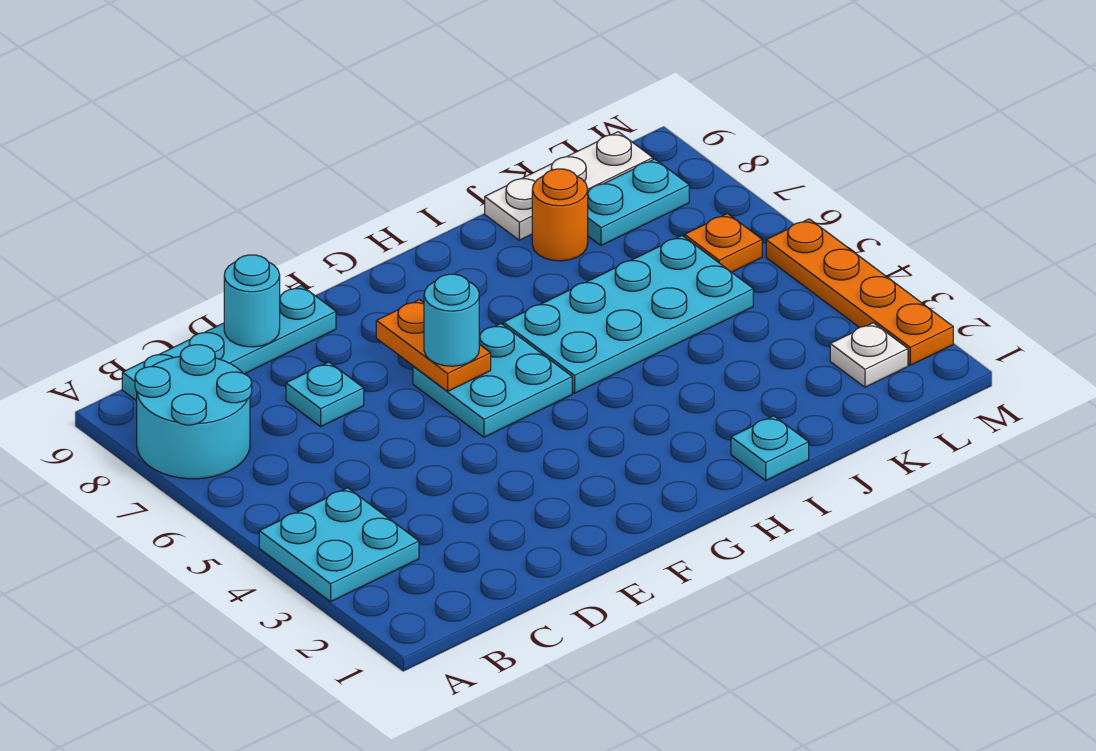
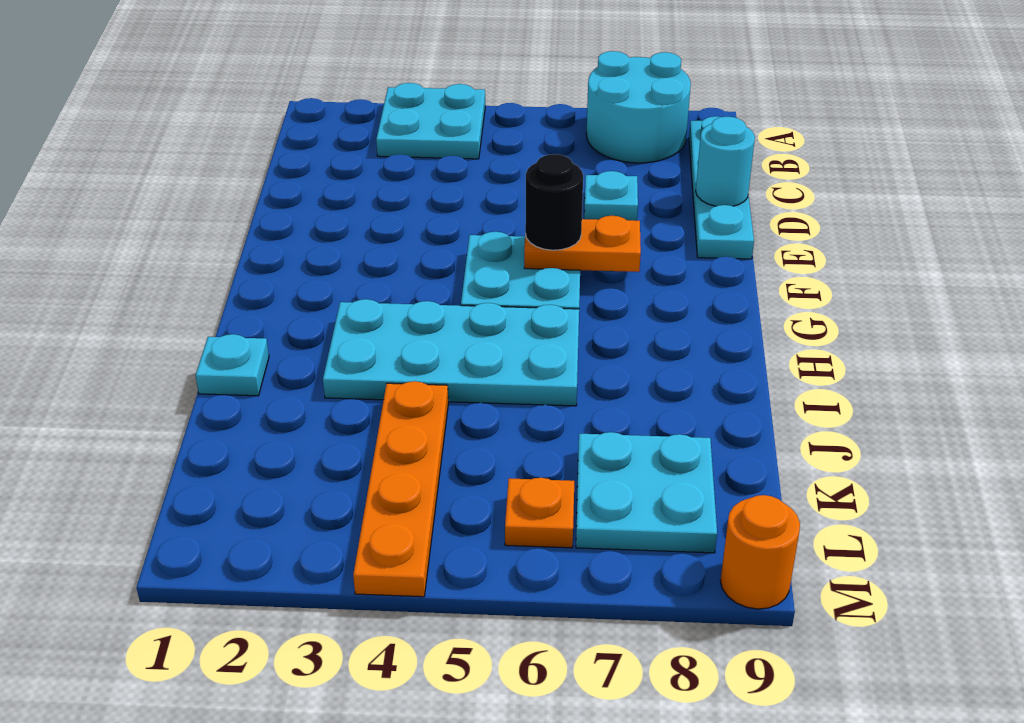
cyan round brick F6 level 3 -> black round brick F6 level 3
cyan plate H5:K6 level 1 -> cyan plate H3:I6 level 1
orange round brick J8 level 1 -> orange round brick M9 level 1
white plate J9:L9 level 1 -> none
cyan plate K8:L8 level 1 -> cyan plate K7:L8 level 1
white plate L2 level 1 -> none
orange plate M2:M5 level 1 -> orange plate J4:M4 level 1

